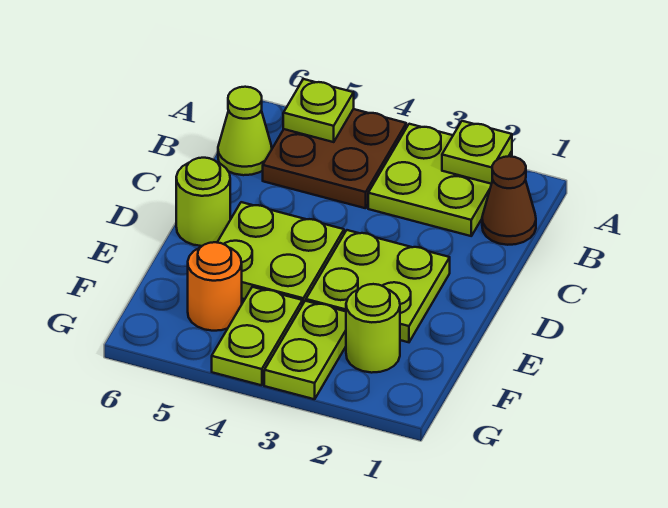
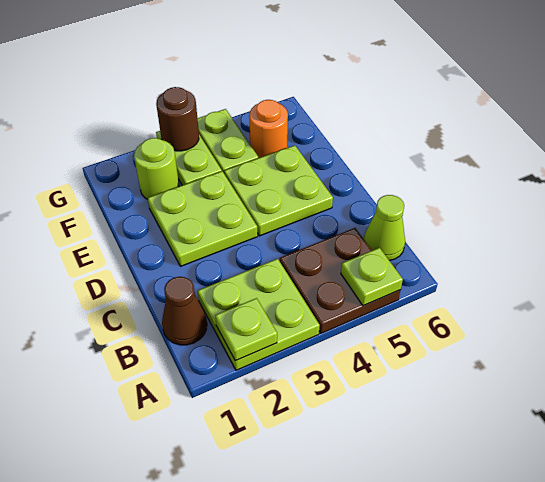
lime round brick D6 level 1 -> none
none -> brown round brick G3 level 2

